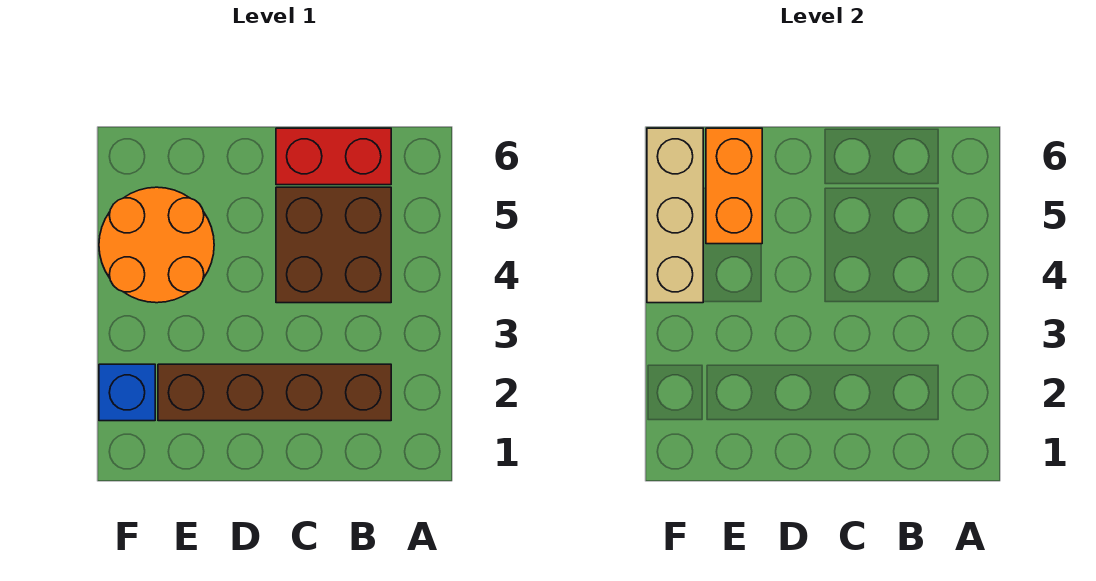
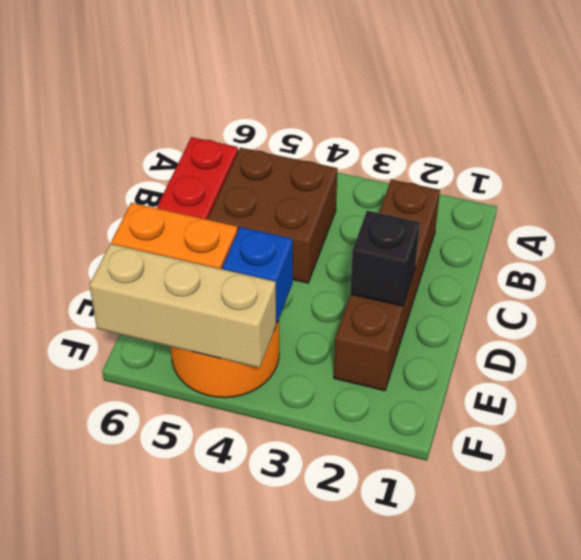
none -> black brick D2 level 2
blue brick F2 level 1 -> blue brick E4 level 2

